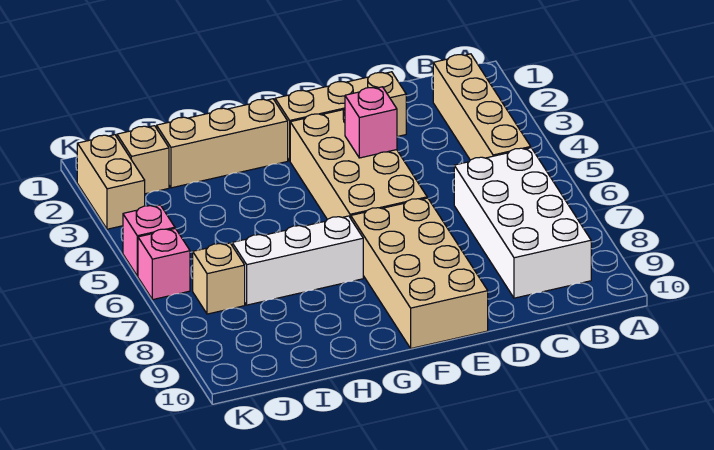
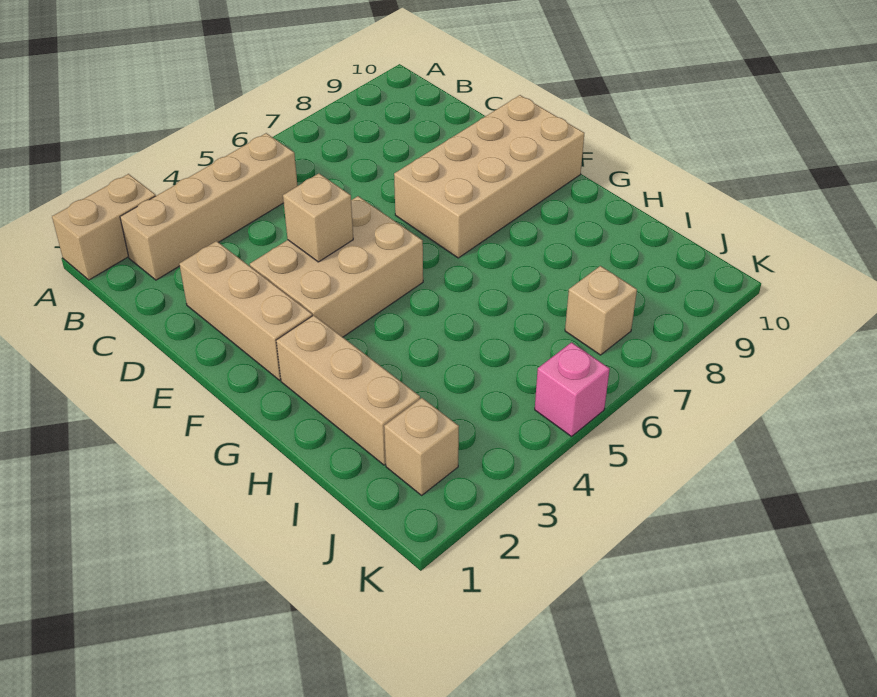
white brick B6:C9 level 1 -> none
tan brick E3:F6 level 1 -> tan brick E3:F5 level 1
pink brick E4 level 2 -> tan brick E4 level 2
white brick G7:I7 level 1 -> none
tan brick K2:K3 level 1 -> tan brick A1:A2 level 1
pink brick K6 level 1 -> none

